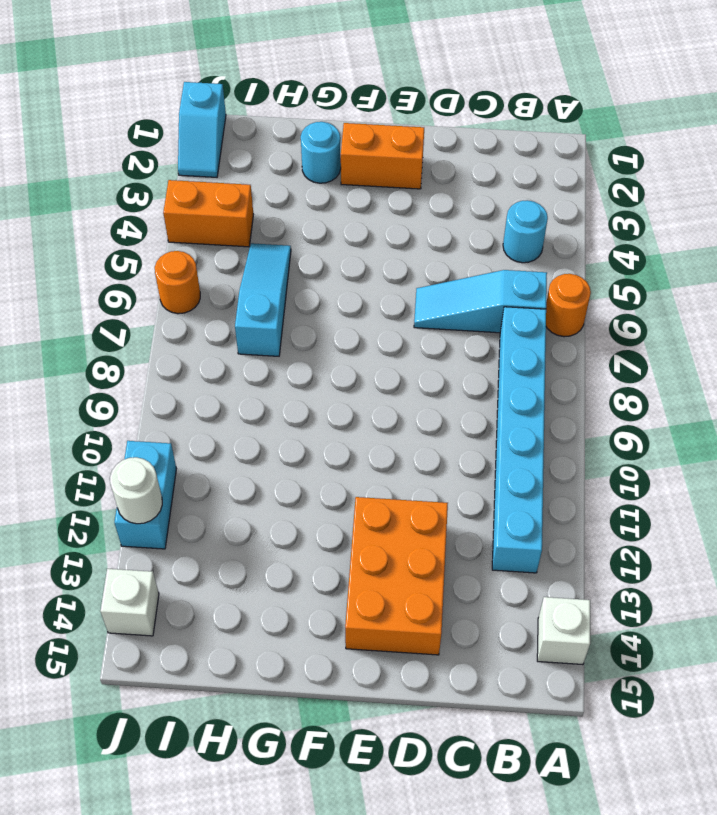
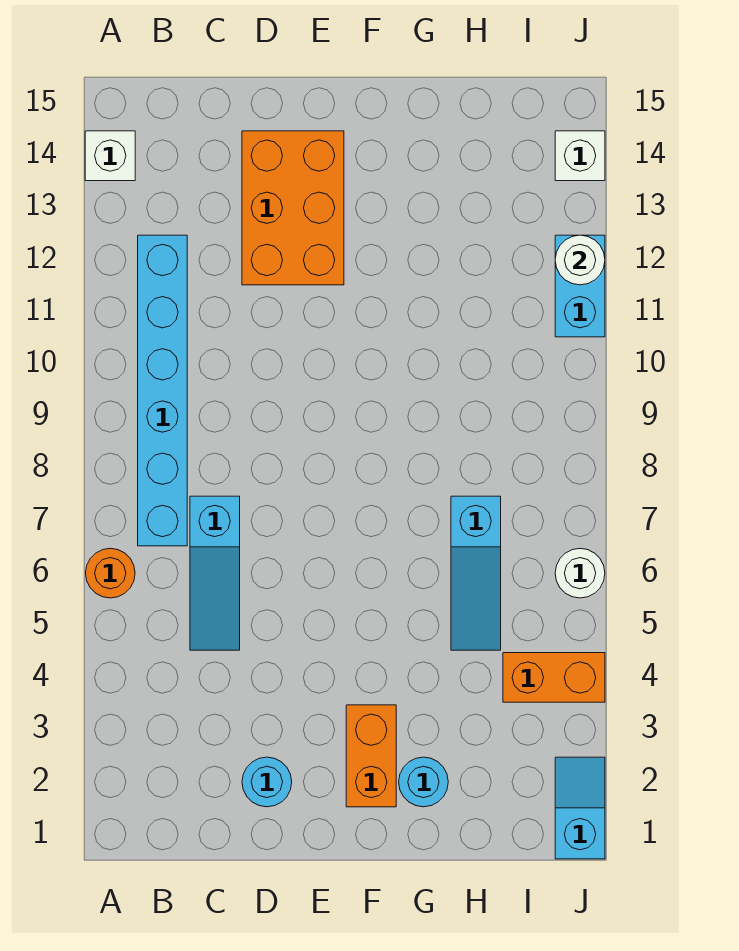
cyan round brick B4 level 1 -> cyan round brick D2 level 1
cyan slope B6:D6 level 1 top B -> cyan slope C5:C7 level 1 top 7
orange brick E2:F2 level 1 -> orange brick F2:F3 level 1
orange round brick J6 level 1 -> white round brick J6 level 1

